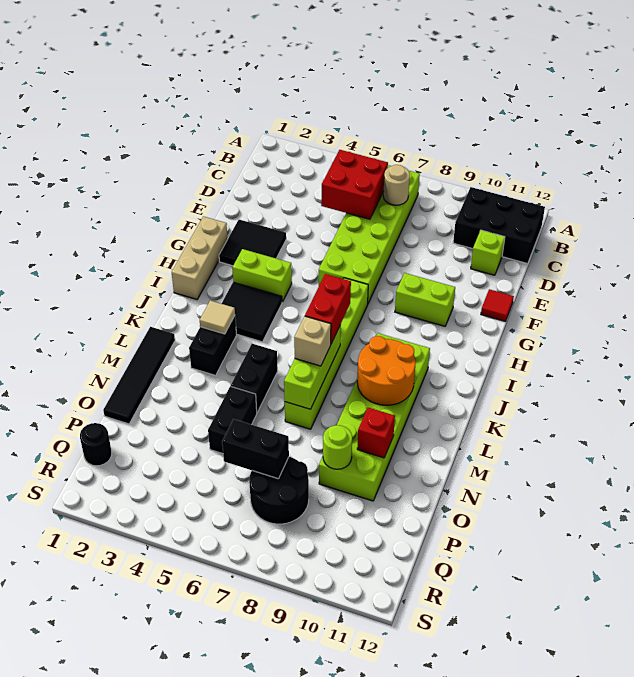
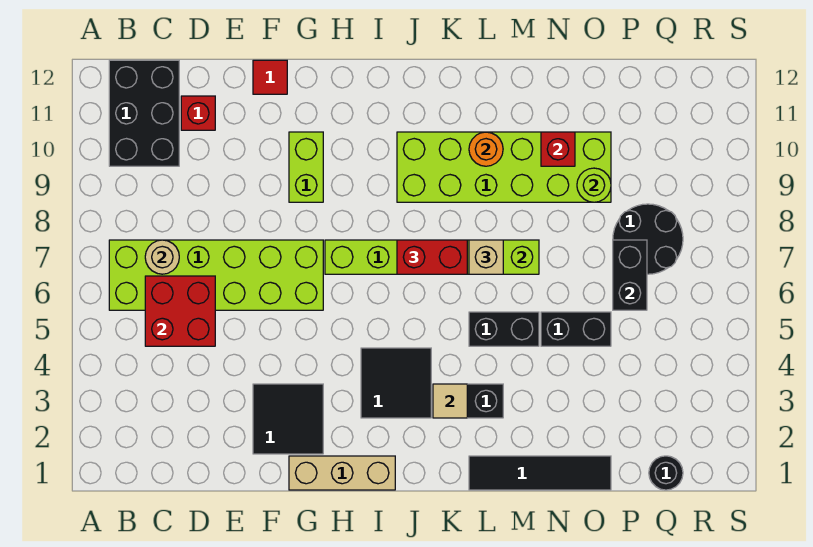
lime brick D11 level 1 -> red brick D11 level 1
lime brick H3:H4 level 1 -> none
orange round brick K9:L10 level 2 -> orange round brick L10 level 2

